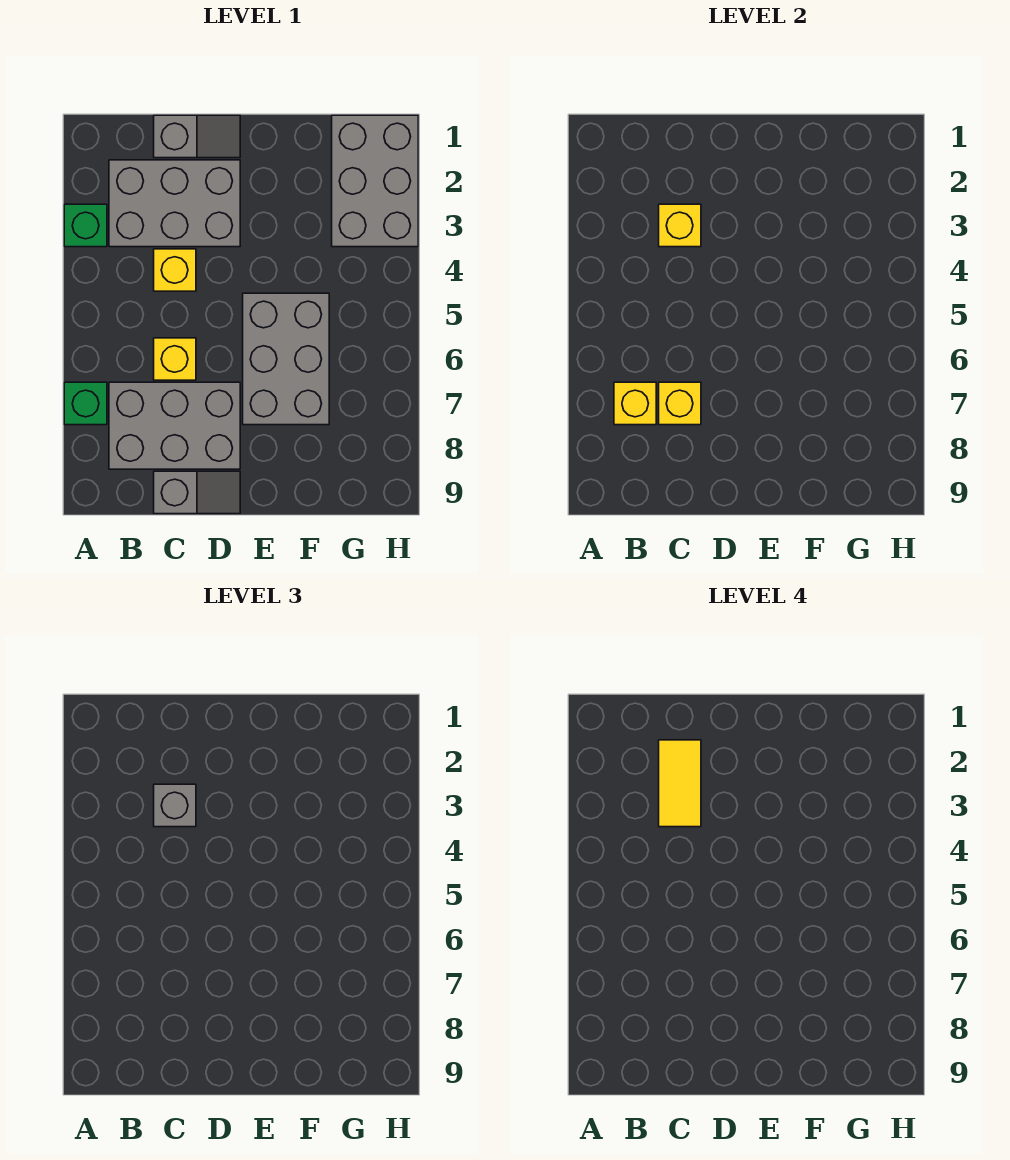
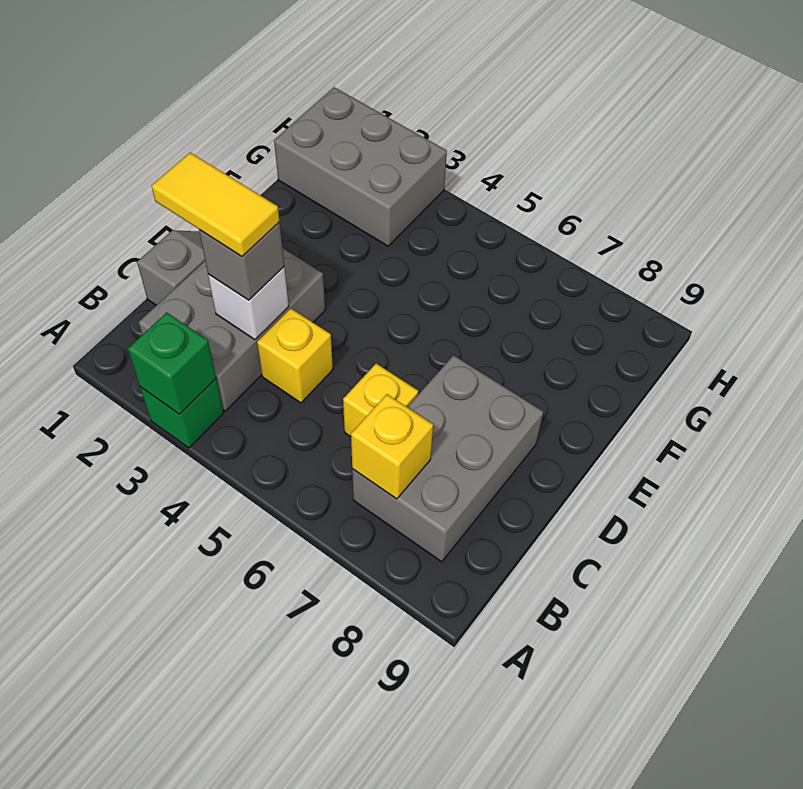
green brick A7 level 1 -> green brick A3 level 2
yellow brick C3 level 2 -> white brick C3 level 2
yellow brick C7 level 2 -> none
grey slope C9:D9 level 1 top C -> none
grey brick E5:F7 level 1 -> none

